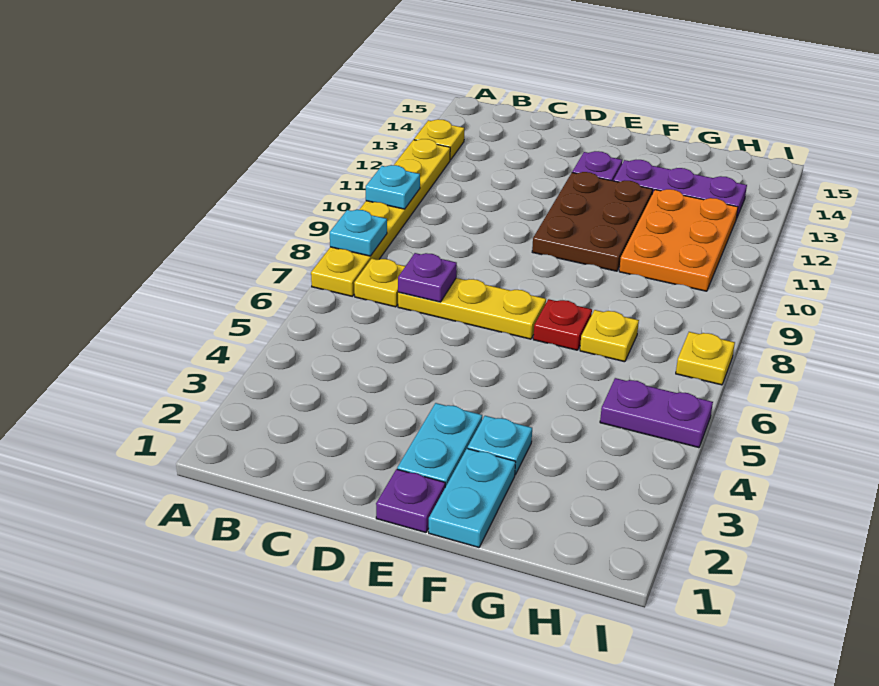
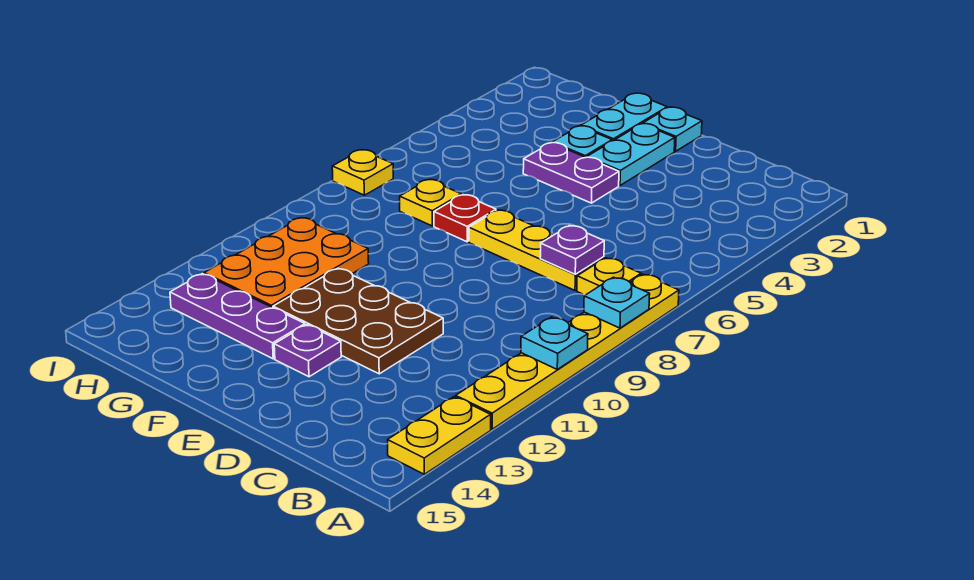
yellow plate A13 level 1 -> yellow plate A13:A14 level 1
purple plate E1 level 1 -> cyan plate E1 level 1
brown plate E10:F12 level 1 -> brown plate D11:F12 level 1
purple plate H5:I5 level 1 -> purple plate E4:F4 level 1

